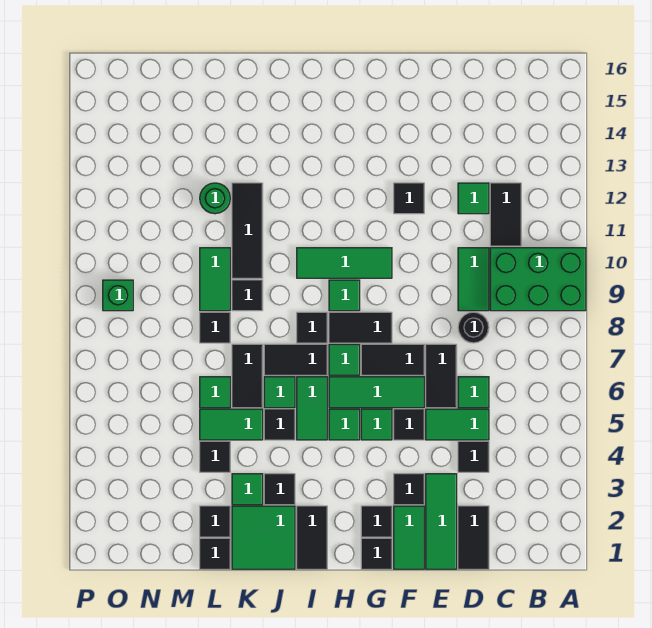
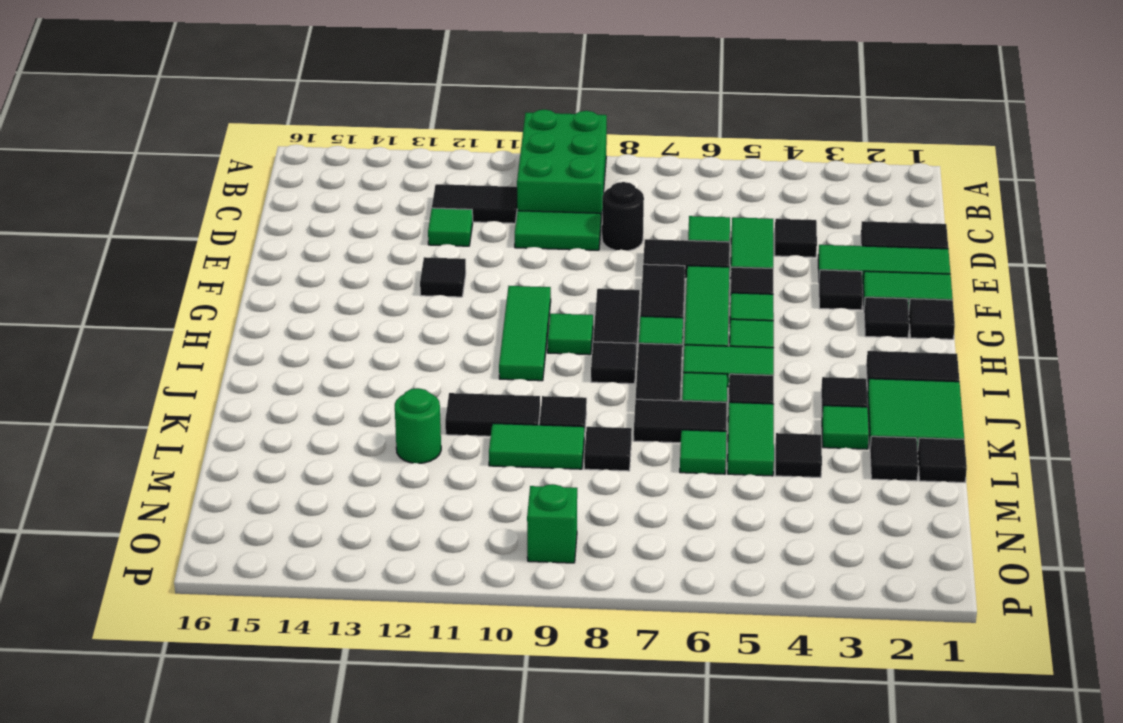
black tile K10:K12 level 1 -> black tile K10:K11 level 1

